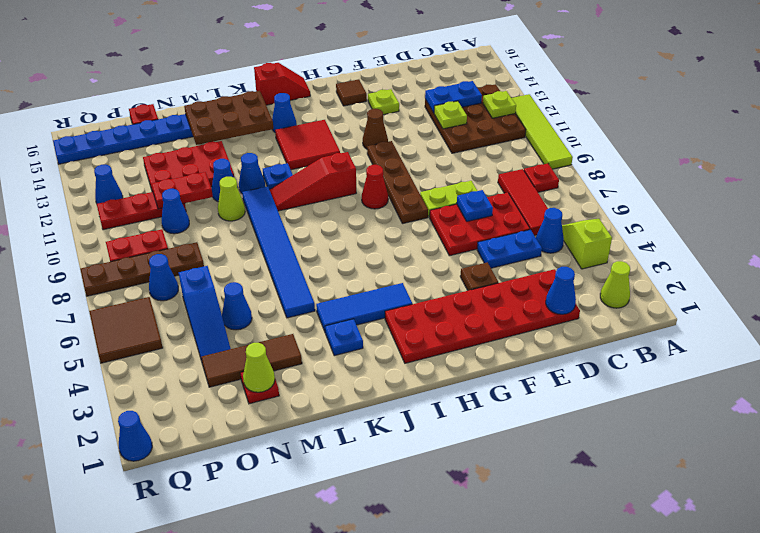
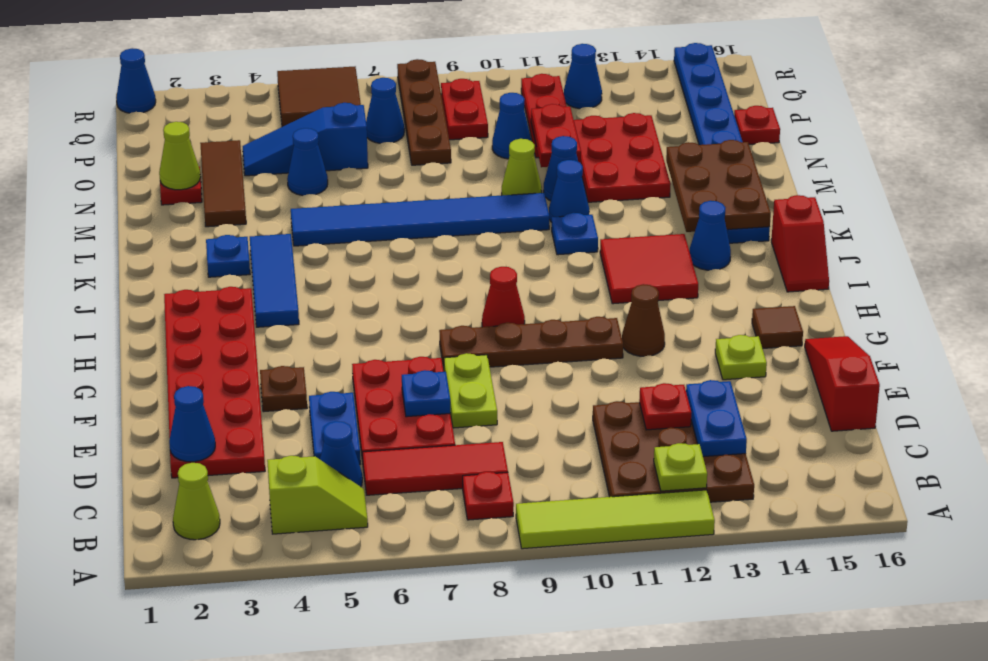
lime plate D12 level 2 -> red plate D12 level 2
red slope I10:K10 level 1 top I -> red slope D16:F16 level 1 top D

